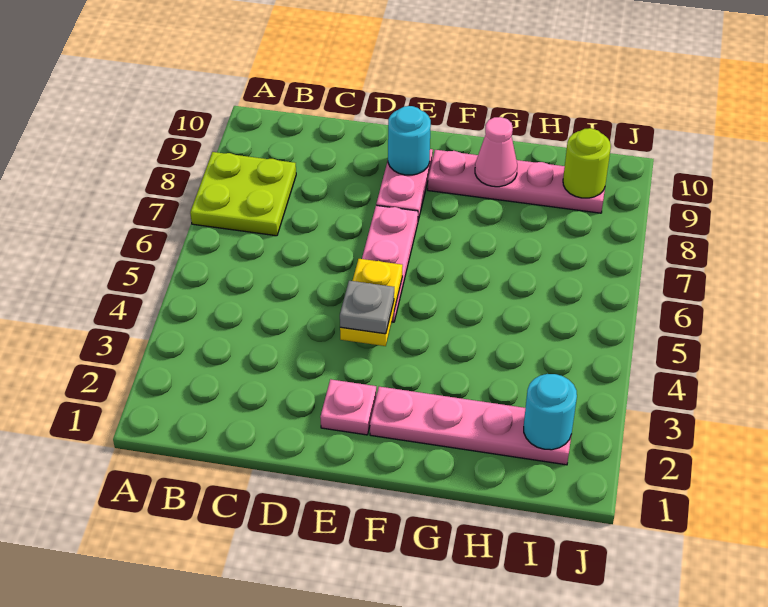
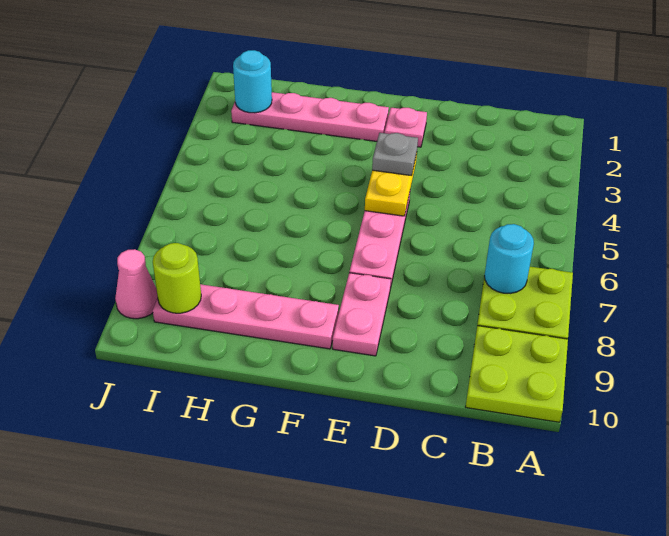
none -> lime plate A9:B10 level 1
cyan round brick E9 level 2 -> cyan round brick B7 level 2
pink cone G9 level 2 -> pink cone J9 level 1

